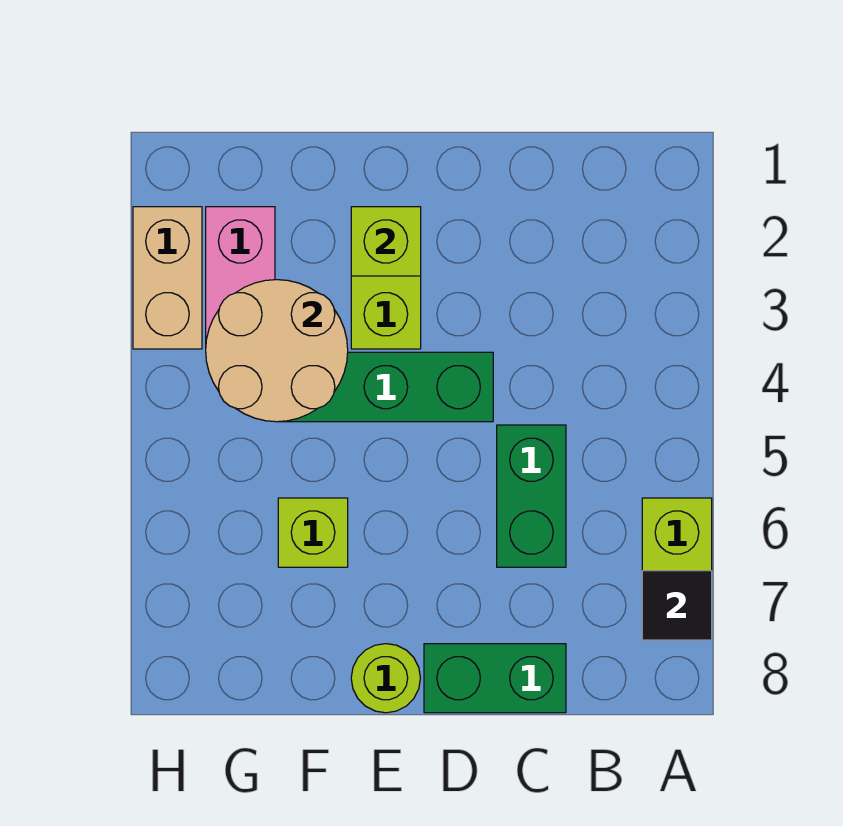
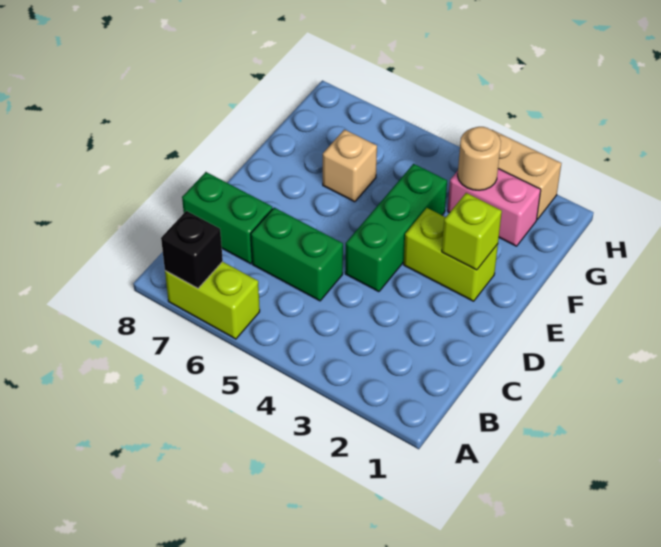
black tile A7 level 2 -> black brick A7 level 2
green brick C8:D8 level 1 -> green brick C7:C8 level 1
lime round brick E8 level 1 -> none
tan round brick F3:G4 level 2 -> tan round brick G3 level 2
lime brick F6 level 1 -> tan brick F6 level 1

